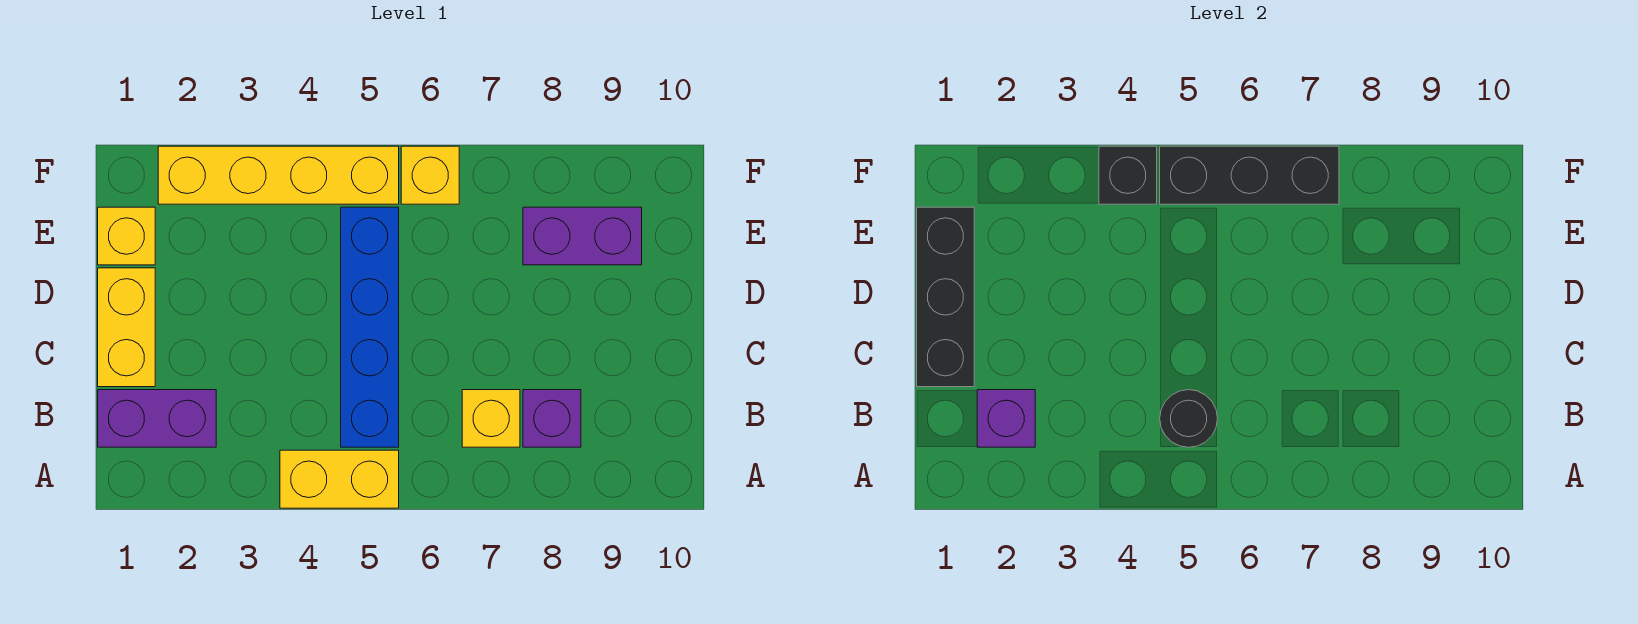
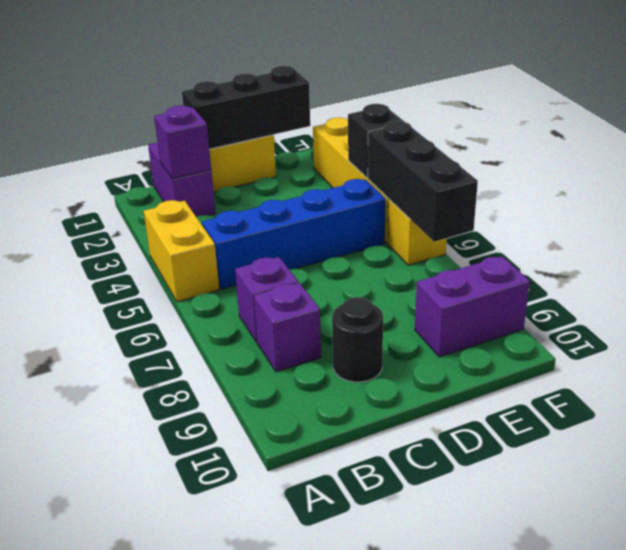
black round brick B5 level 2 -> black round brick C9 level 1
yellow brick B7 level 1 -> purple brick B7 level 1
yellow brick E1 level 1 -> none
purple brick E8:E9 level 1 -> purple brick E9:F9 level 1

